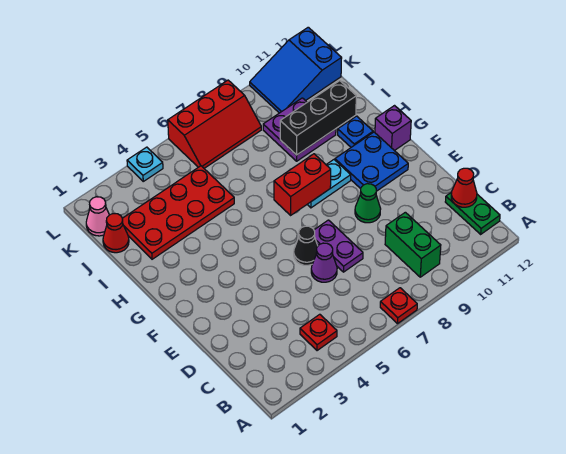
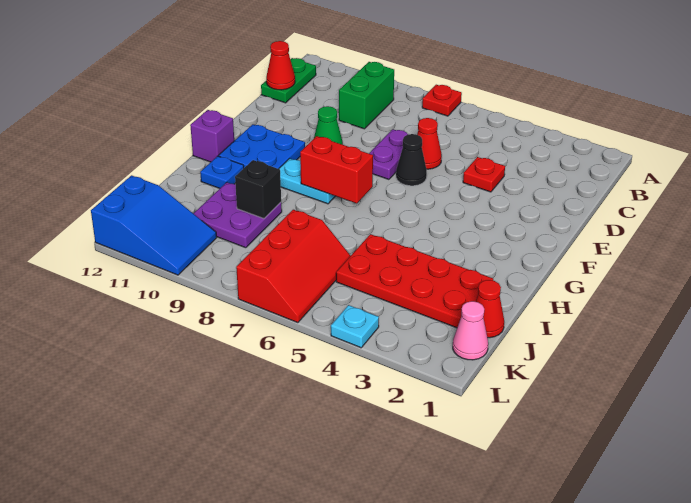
red plate B4 level 1 -> red plate D4 level 1
purple cone D6 level 1 -> red cone D6 level 1
black brick I9:I11 level 2 -> black brick I9 level 2
red slope K6:L8 level 1 top L -> red slope J6:L7 level 1 top 7

